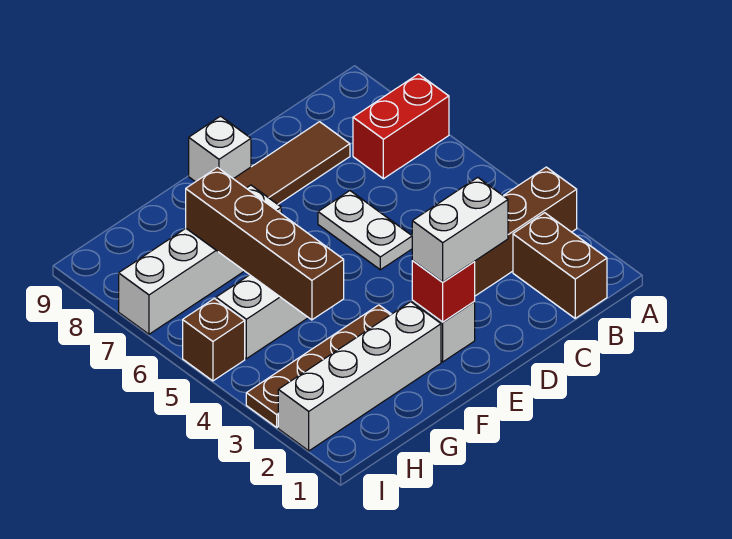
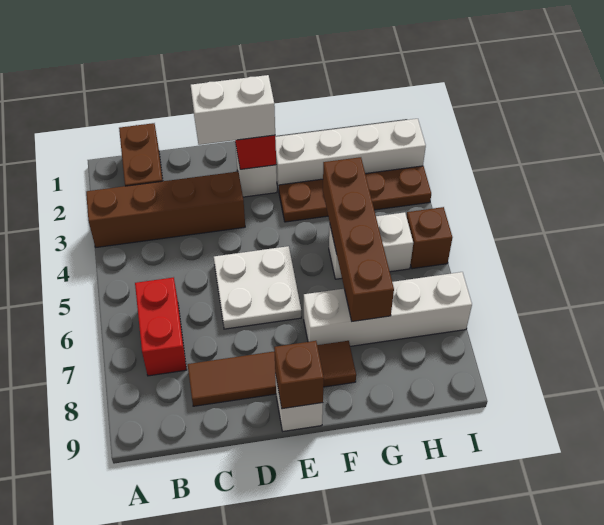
red brick A7:B7 level 1 -> red brick B6:B7 level 1
white plate D5:D6 level 1 -> white plate D5:E6 level 1
none -> brown brick E9 level 2

